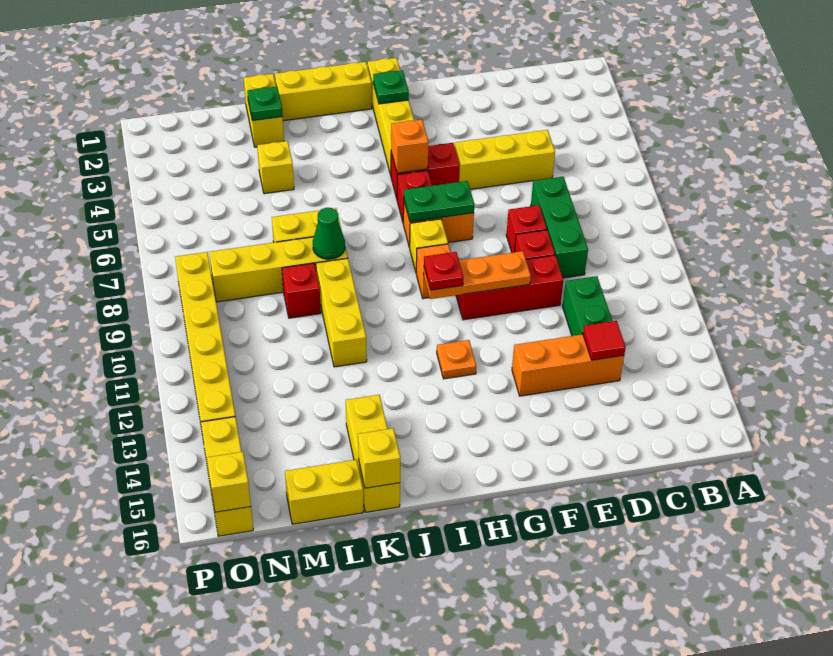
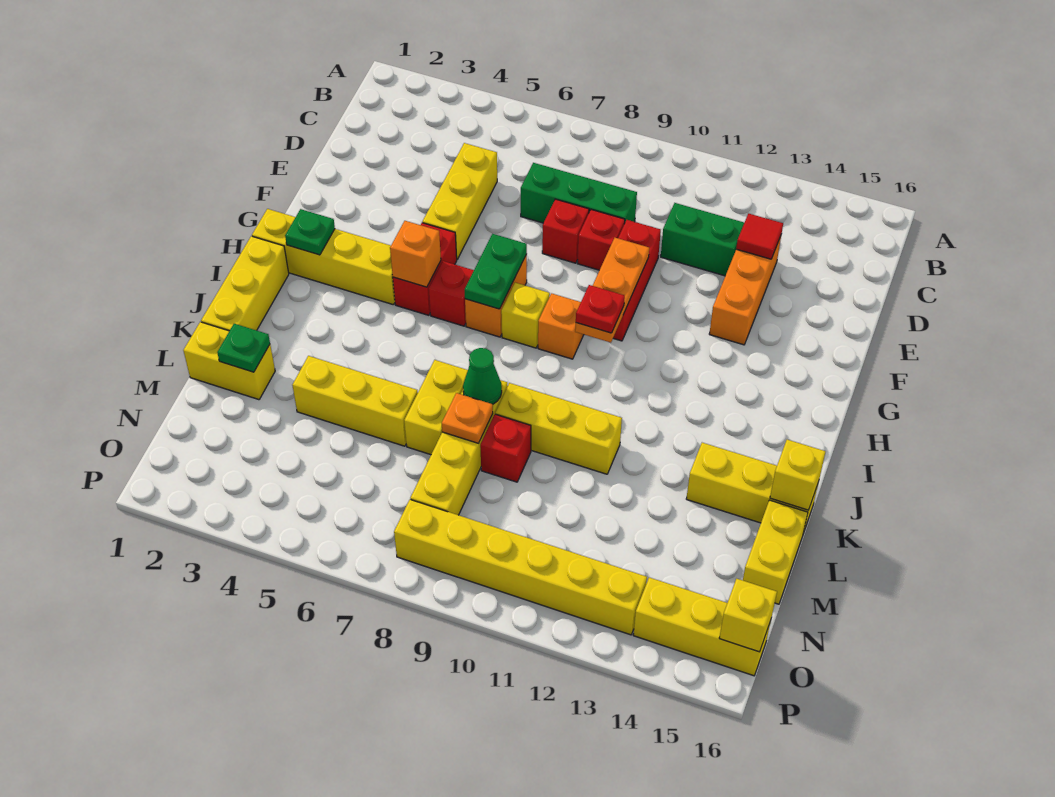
orange plate H12 level 1 -> orange plate L8 level 2
yellow brick L4 level 1 -> yellow brick L4:L6 level 1

